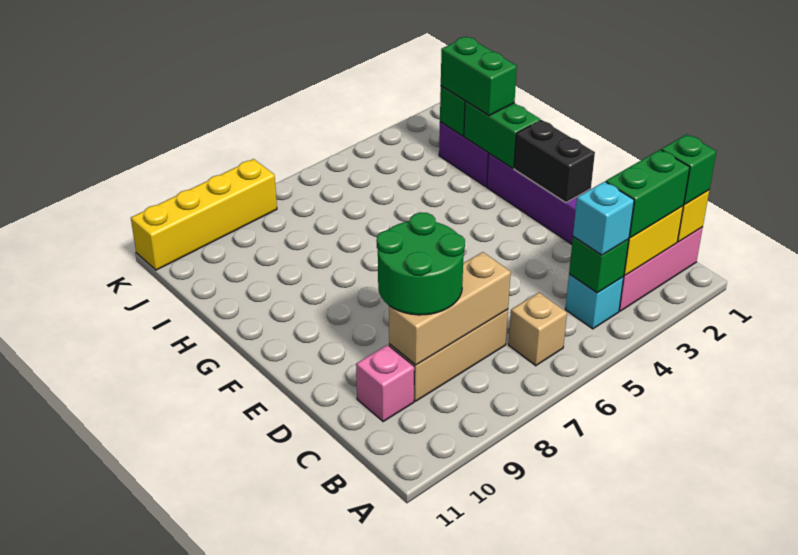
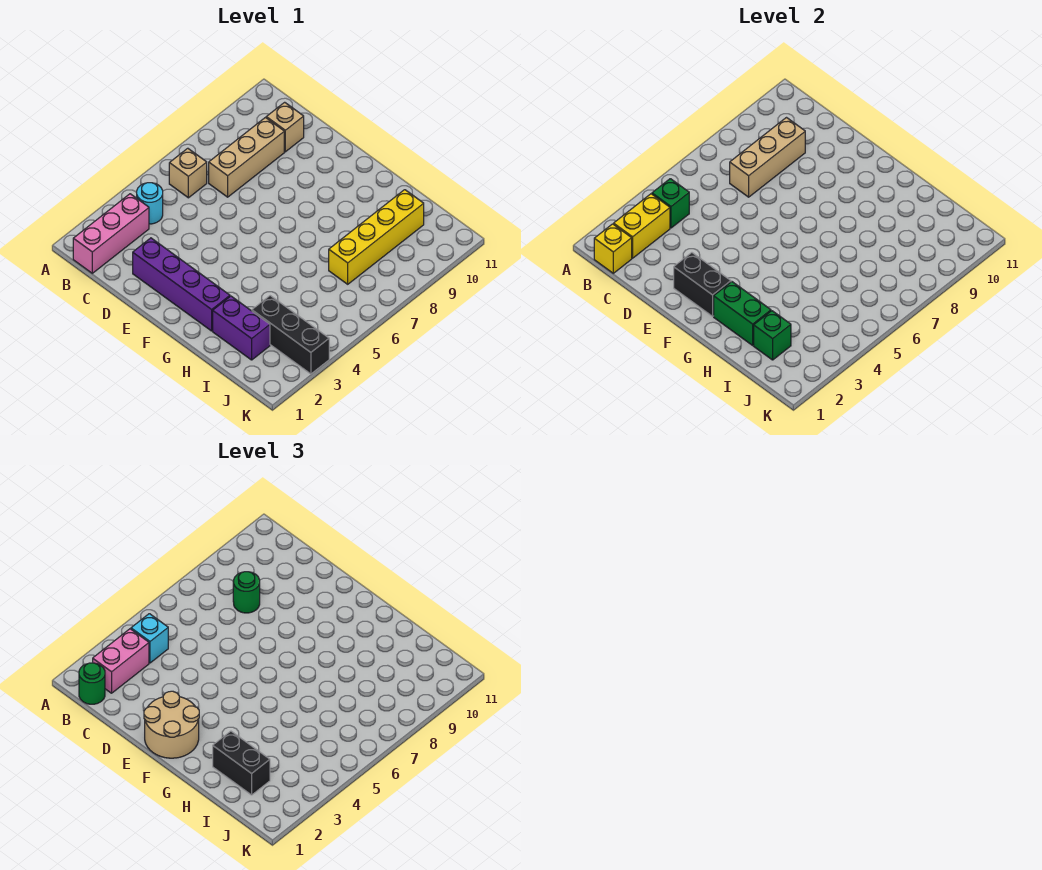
green brick B1 level 3 -> green round brick B1 level 3
green brick B2:B3 level 3 -> pink brick B2:B3 level 3
cyan brick B4 level 1 -> cyan round brick B4 level 1
green round brick C8:D9 level 3 -> green round brick C8 level 3
pink brick C10 level 1 -> tan brick C10 level 1
none -> tan round brick E1:F2 level 3
green brick H2:I2 level 3 -> black brick H2:I2 level 3
none -> black brick I3:K3 level 1
yellow brick K8:K11 level 1 -> yellow brick I7:I10 level 1

